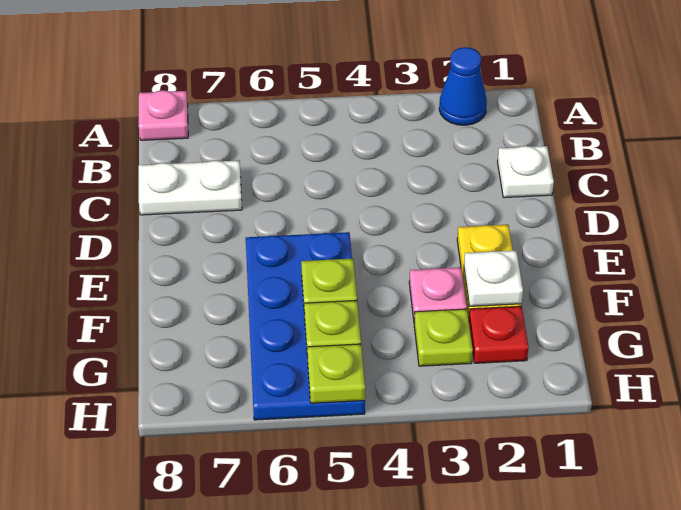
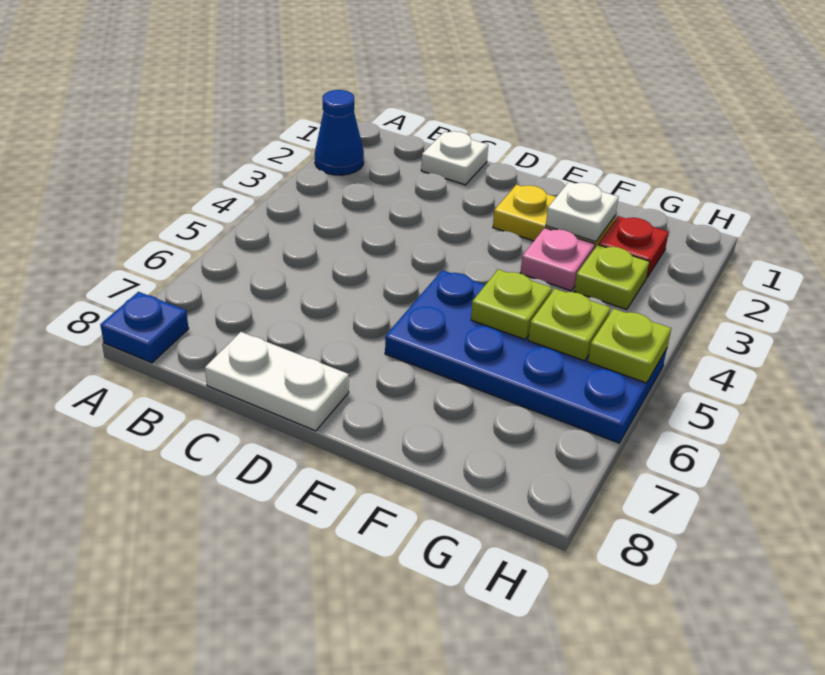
pink plate A8 level 1 -> blue plate A8 level 1
white plate C7:C8 level 1 -> white plate C8:D8 level 1

